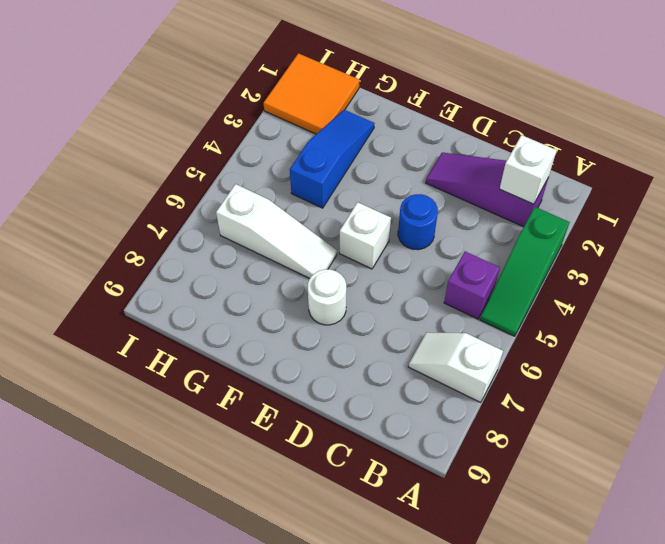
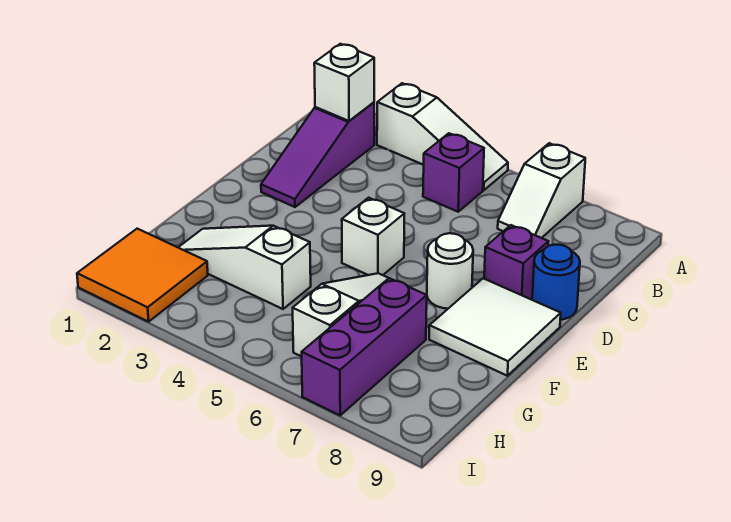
green slope A3:A5 level 1 top 3 -> white slope A3:A5 level 1 top 3
blue round brick D4 level 1 -> blue round brick D9 level 1
none -> purple brick D8 level 1
none -> white tile E8:F9 level 1
blue slope G2:G4 level 1 top 4 -> white slope G2:G4 level 1 top 4
none -> purple brick G7:I7 level 1

